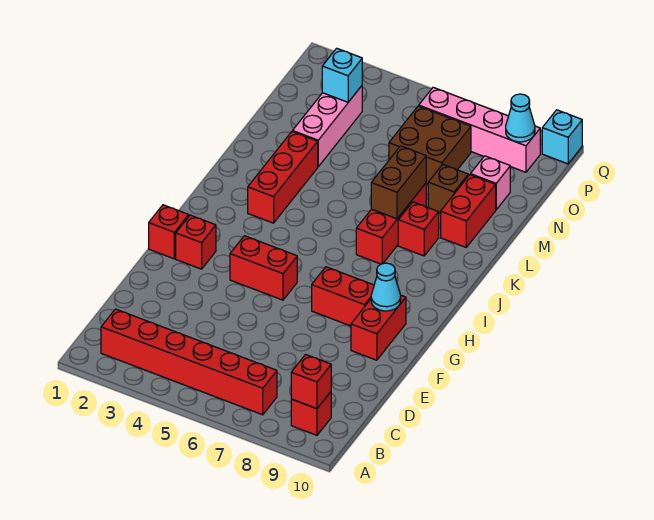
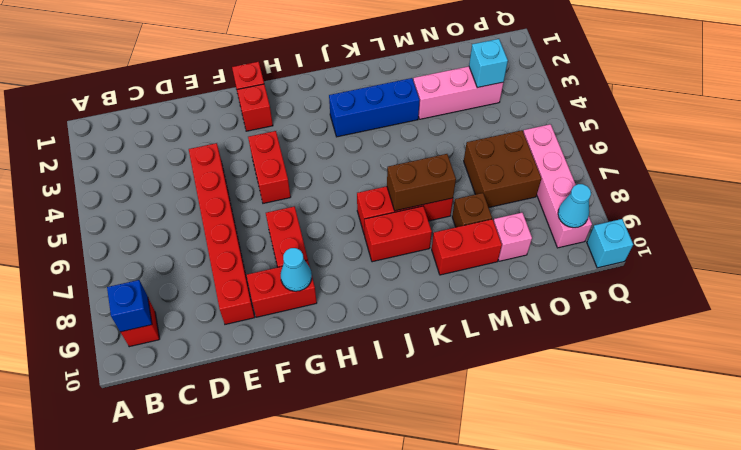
red brick B2:B7 level 1 -> red brick E4:E9 level 1
red brick B9 level 2 -> blue brick B9 level 2
red brick J3:L3 level 1 -> blue brick J3:L3 level 1
red brick K8 level 1 -> red brick J8:K8 level 1

